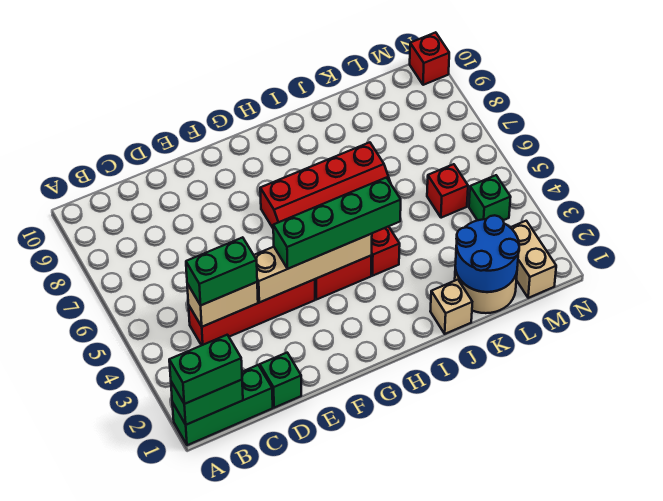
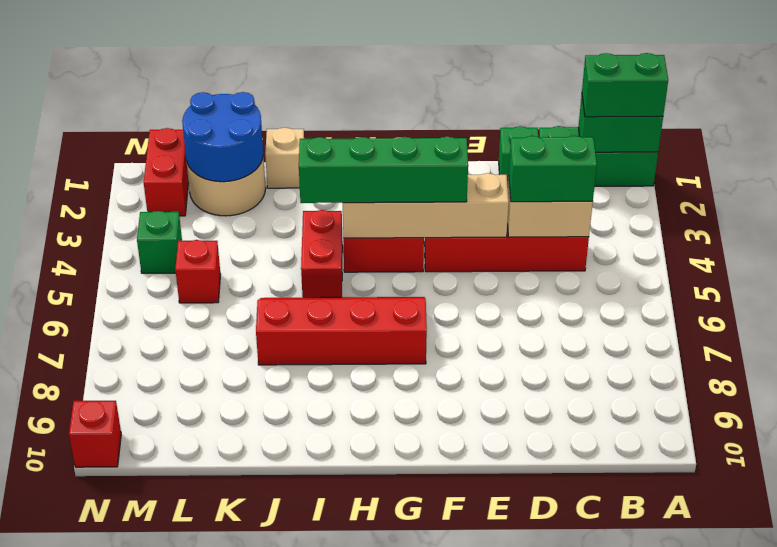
tan brick M1:M2 level 1 -> red brick M1:M2 level 1

